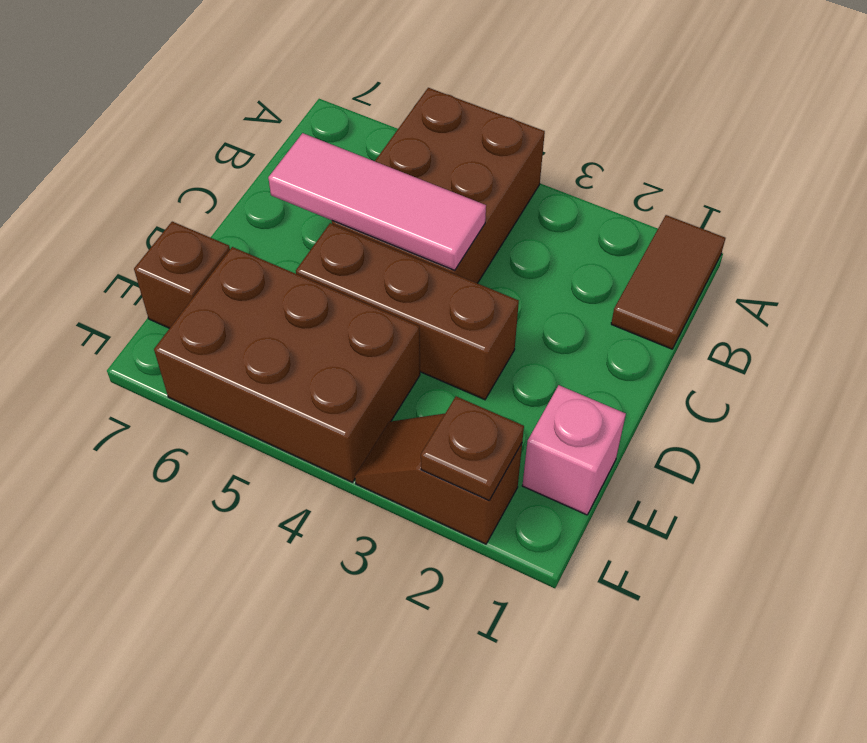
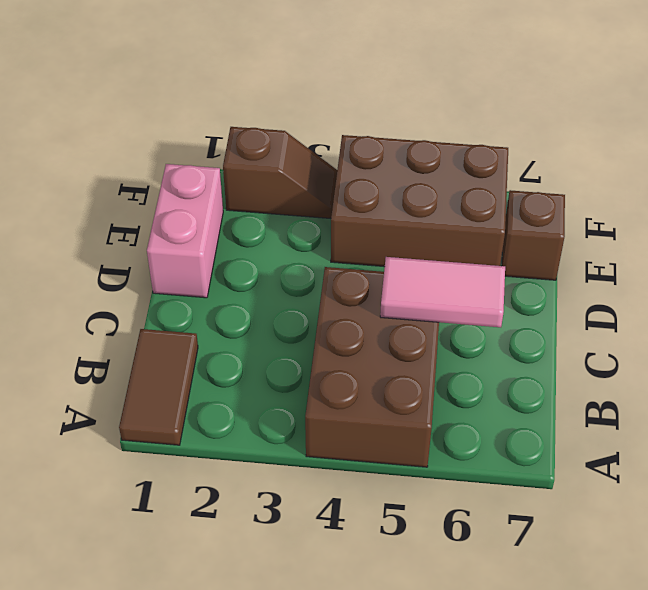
pink tile C4:C6 level 2 -> pink tile C5:C6 level 2
brown brick D3:D5 level 1 -> none
pink brick E1 level 1 -> pink brick D1:E1 level 1
brown plate F2 level 2 -> none

